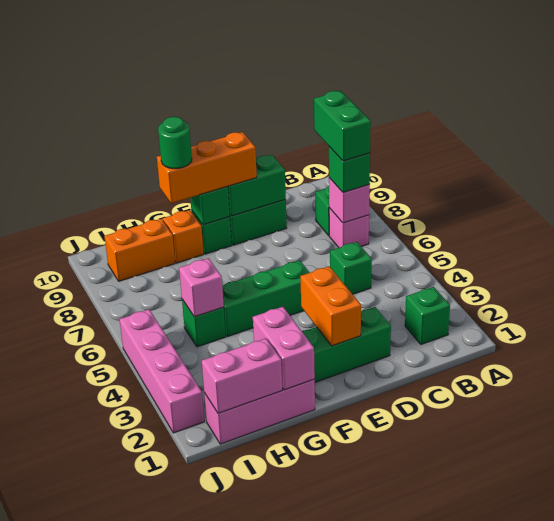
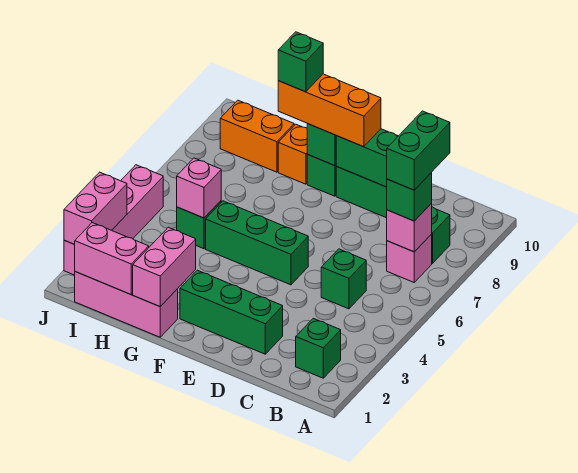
orange brick E2:E3 level 2 -> none
green round brick G9 level 4 -> green brick G9 level 4
none -> pink brick J2:J3 level 2

